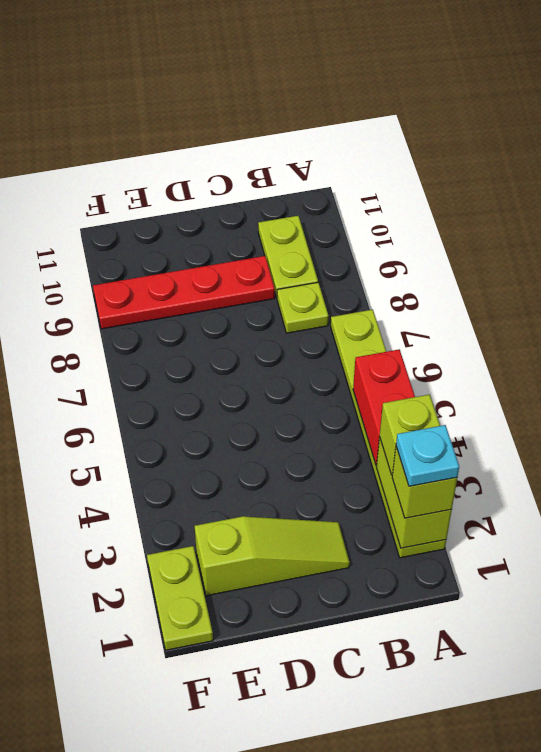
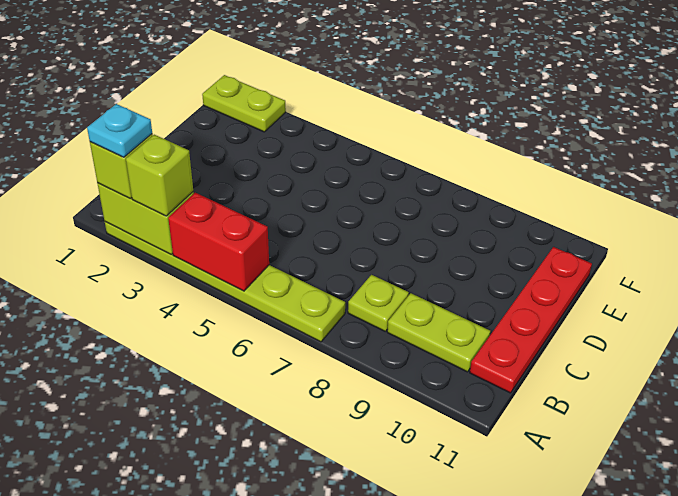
lime slope C2:E2 level 1 top E -> none
red plate C9:F9 level 1 -> red plate B11:E11 level 1

